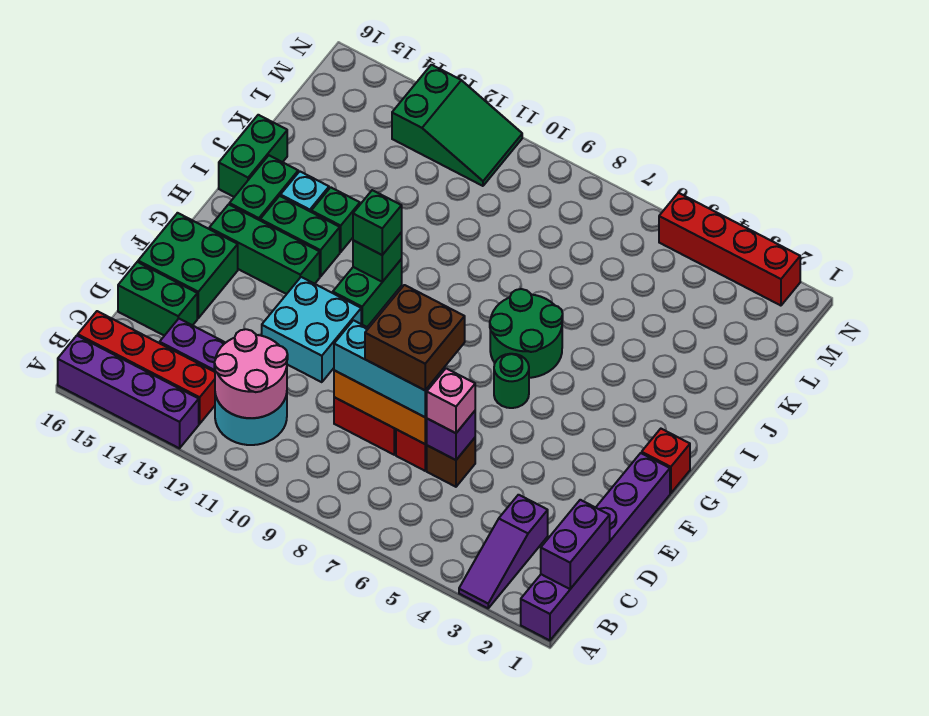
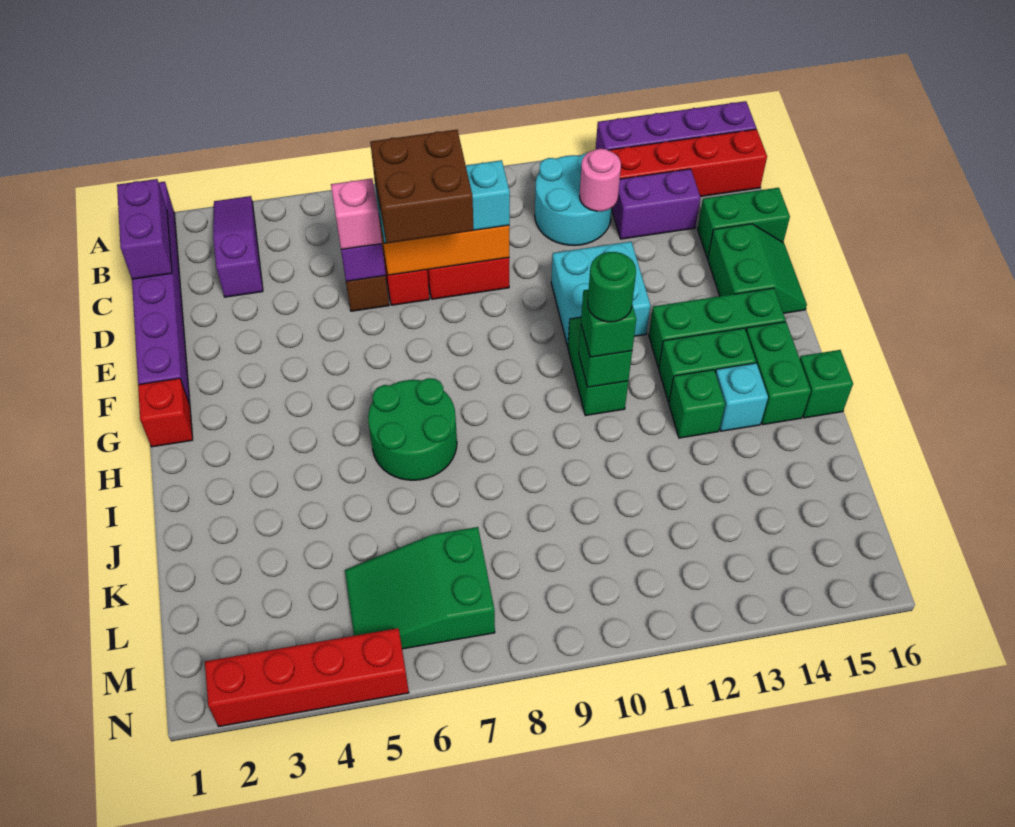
pink round brick B11:C12 level 2 -> pink round brick C12 level 2
green brick E15:F16 level 1 -> green slope E15:F16 level 1 top 15
green round brick G6 level 1 -> green round brick H11 level 4
green brick I16:J16 level 1 -> green brick I16 level 1
green slope M11:N13 level 1 top 13 -> green slope L5:M7 level 1 top 7

